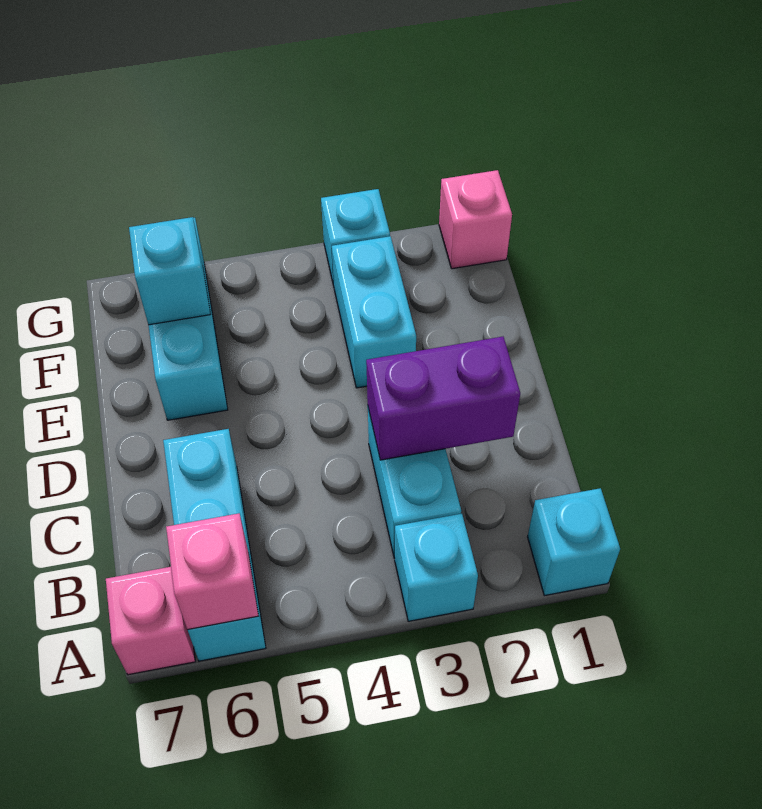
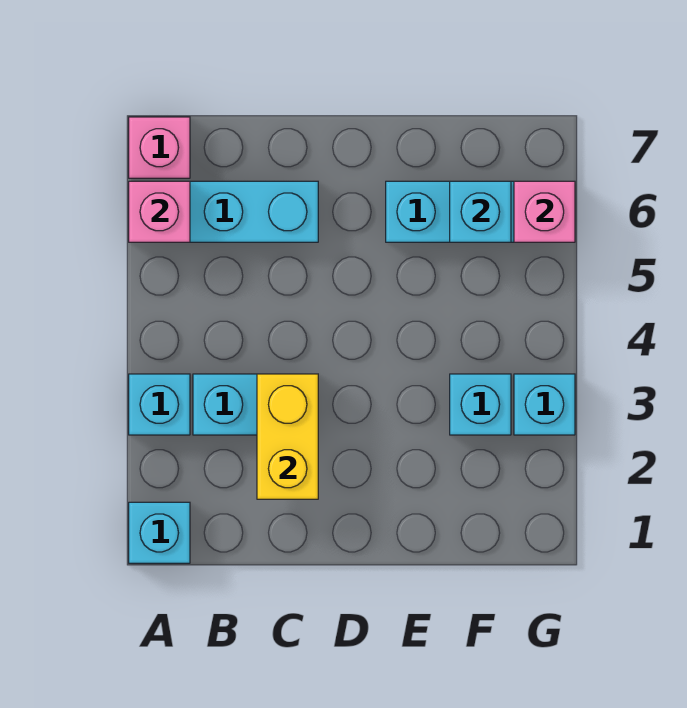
purple brick C2:C3 level 2 -> yellow brick C2:C3 level 2
cyan brick E3:F3 level 1 -> cyan brick F3 level 1
pink brick G1 level 1 -> pink brick G6 level 2

